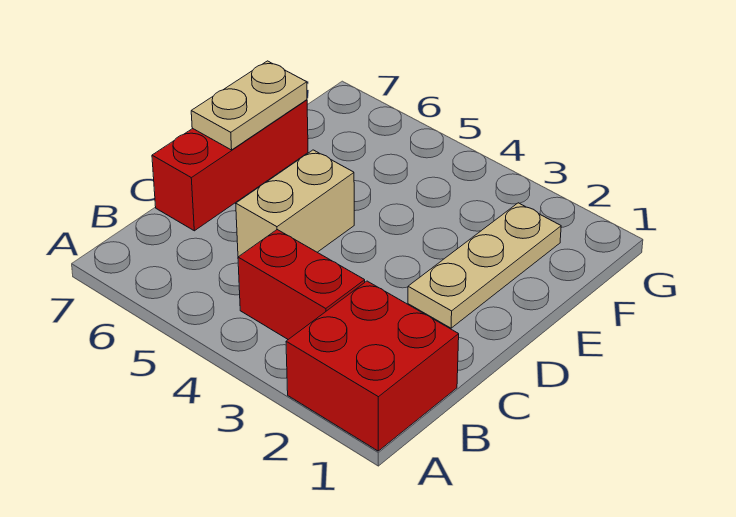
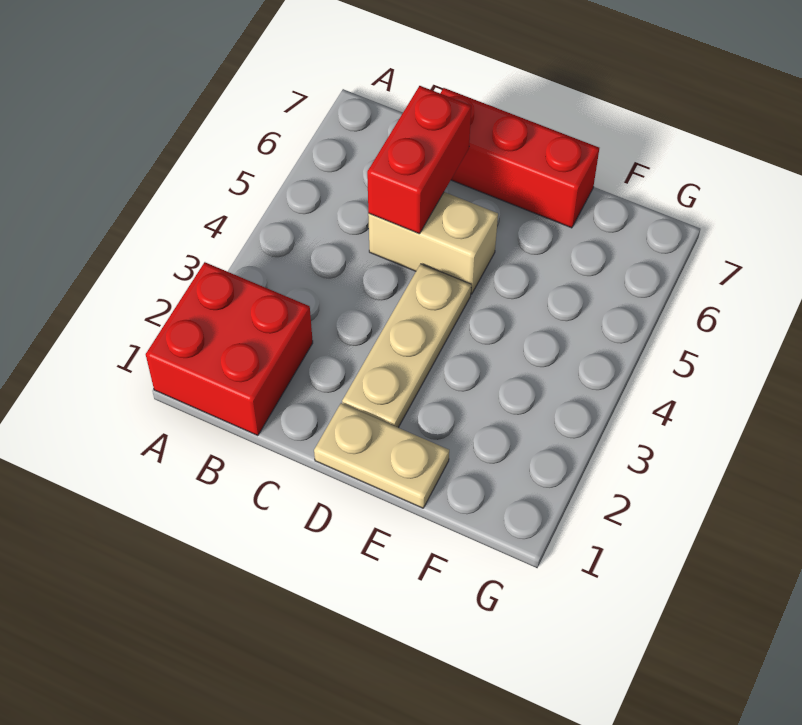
red brick B3:B4 level 1 -> red brick C5:C6 level 2
tan plate D2:F2 level 1 -> tan plate D2:D4 level 1
tan plate D7:E7 level 2 -> tan plate D1:E1 level 1

